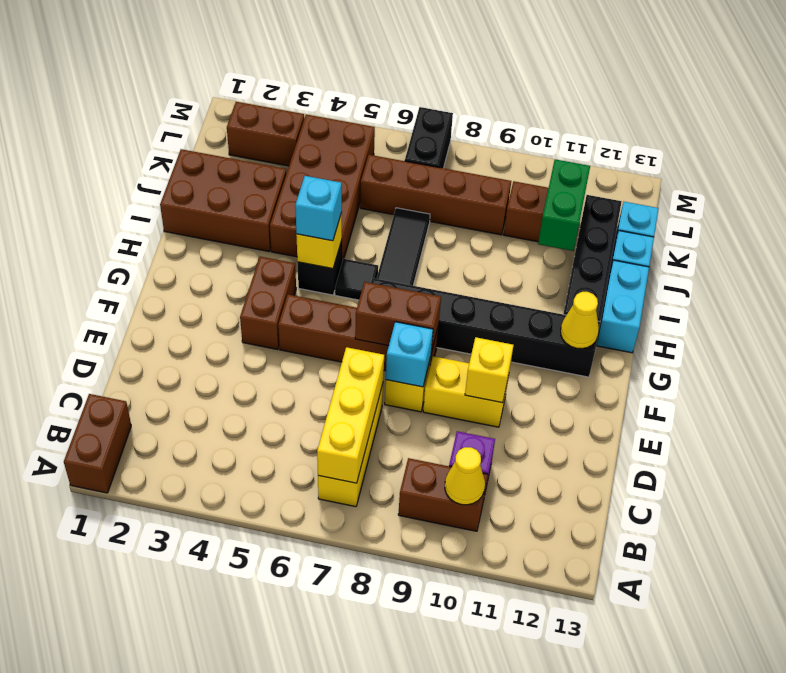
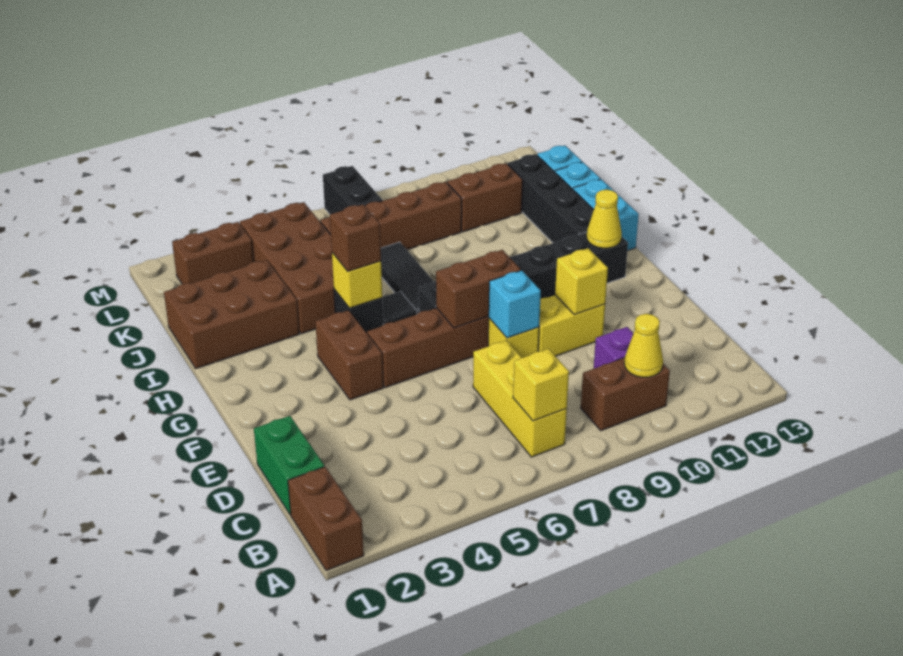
yellow brick B7:D7 level 2 -> yellow brick B7 level 2
cyan brick H5 level 3 -> brown brick H5 level 3
green brick J11:K11 level 2 -> green brick C1:D1 level 1

